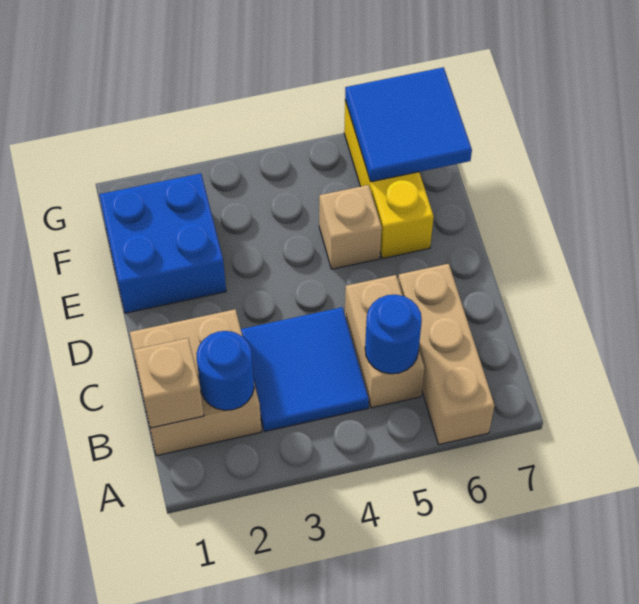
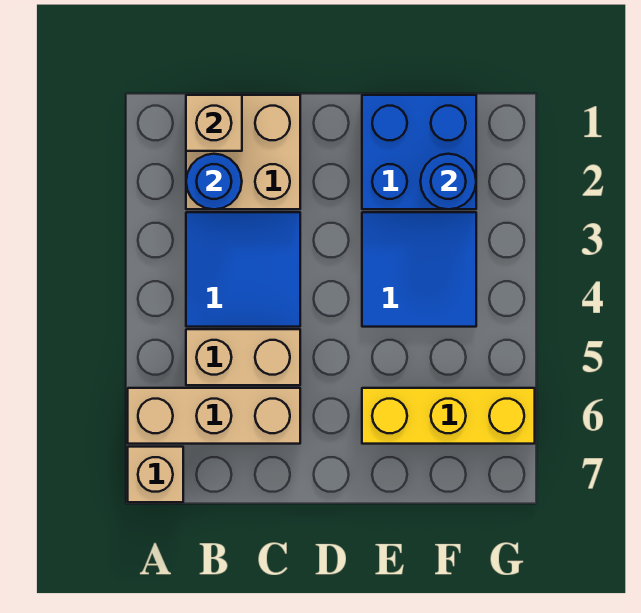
blue round brick B5 level 2 -> blue round brick F2 level 2
tan brick E5 level 1 -> tan brick A7 level 1
blue tile F6:G7 level 2 -> blue tile E3:F4 level 1

